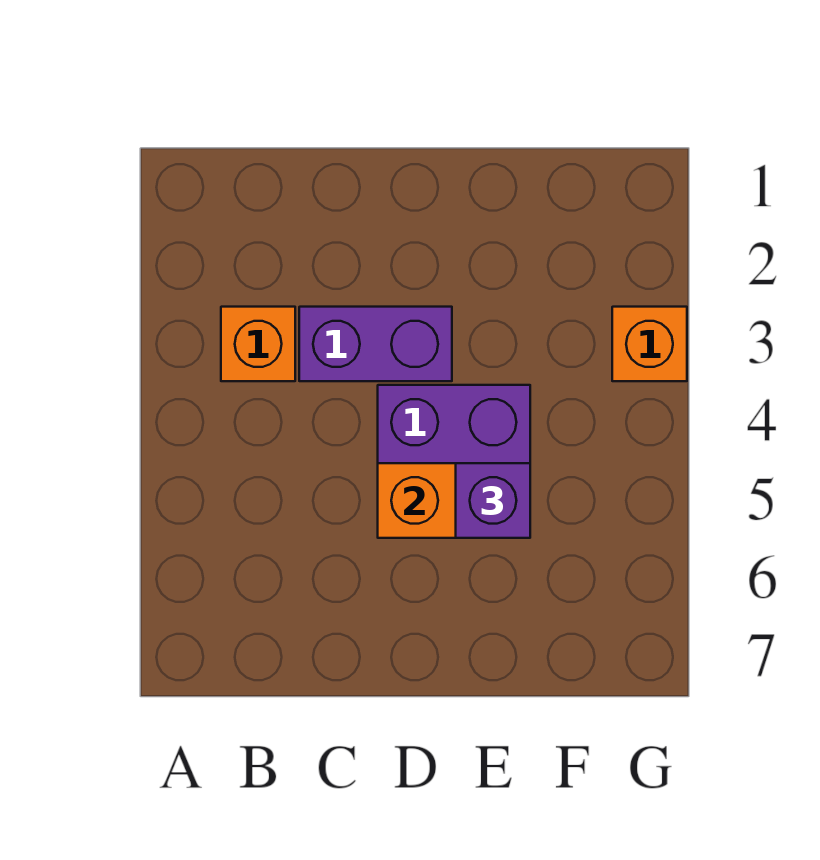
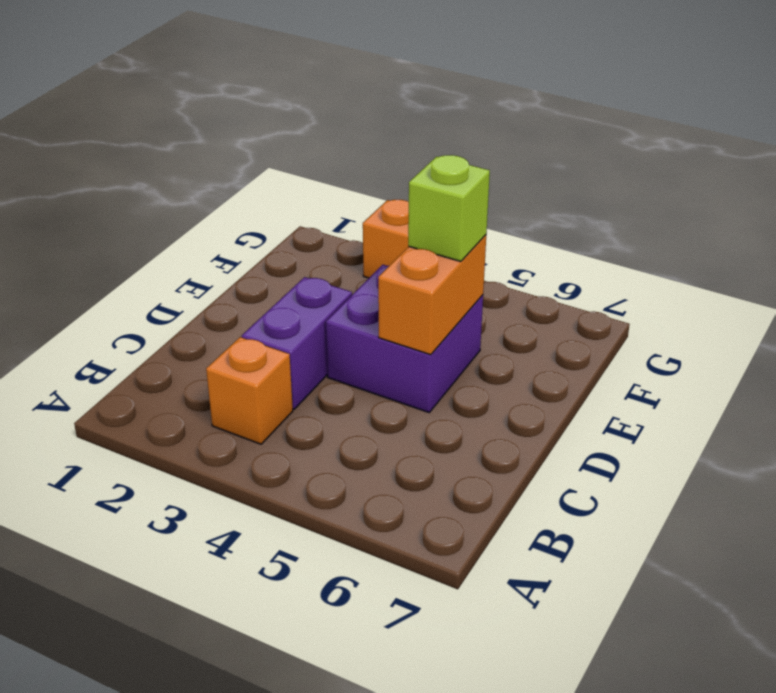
purple brick E5 level 3 -> lime brick E5 level 3

